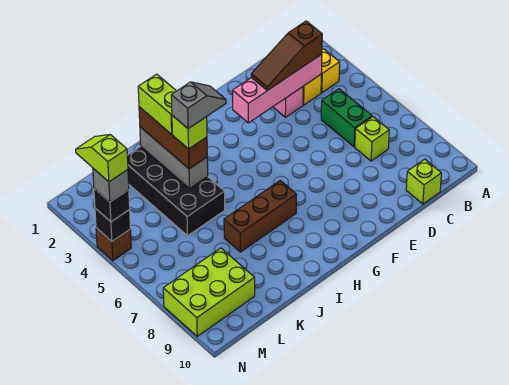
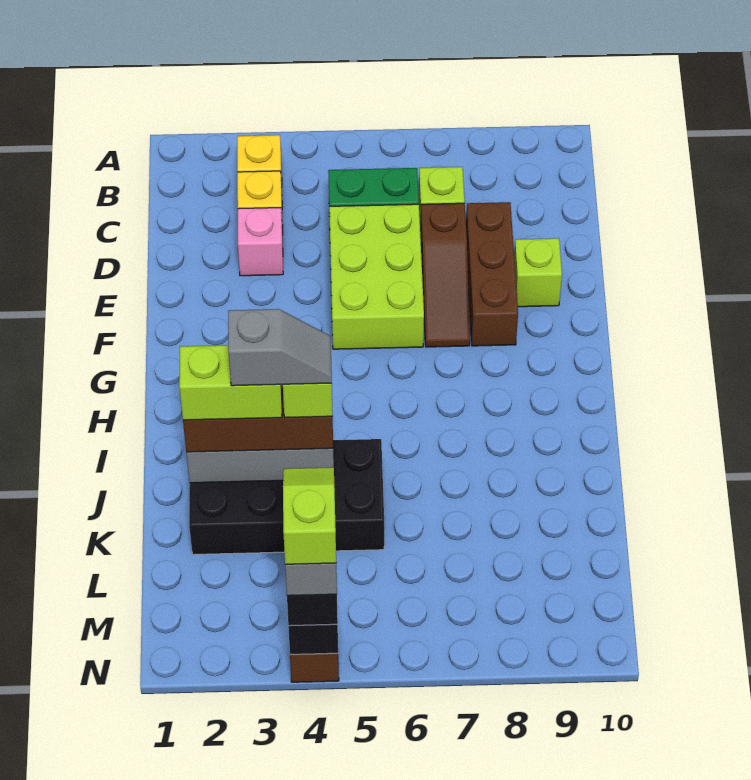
pink brick C3:F3 level 2 -> none
brown slope C3:E3 level 3 top C -> brown slope D7:F7 level 1 top D
lime brick C10 level 1 -> lime brick E9 level 1
brown brick H7:J7 level 1 -> brown brick D8:F8 level 1
grey slope I4:J4 level 5 top J -> grey slope J3:J4 level 5 top 3
lime brick L8:N9 level 1 -> lime brick D5:F6 level 1
lime slope N3:N4 level 5 top 4 -> lime slope M4:N4 level 5 top N

